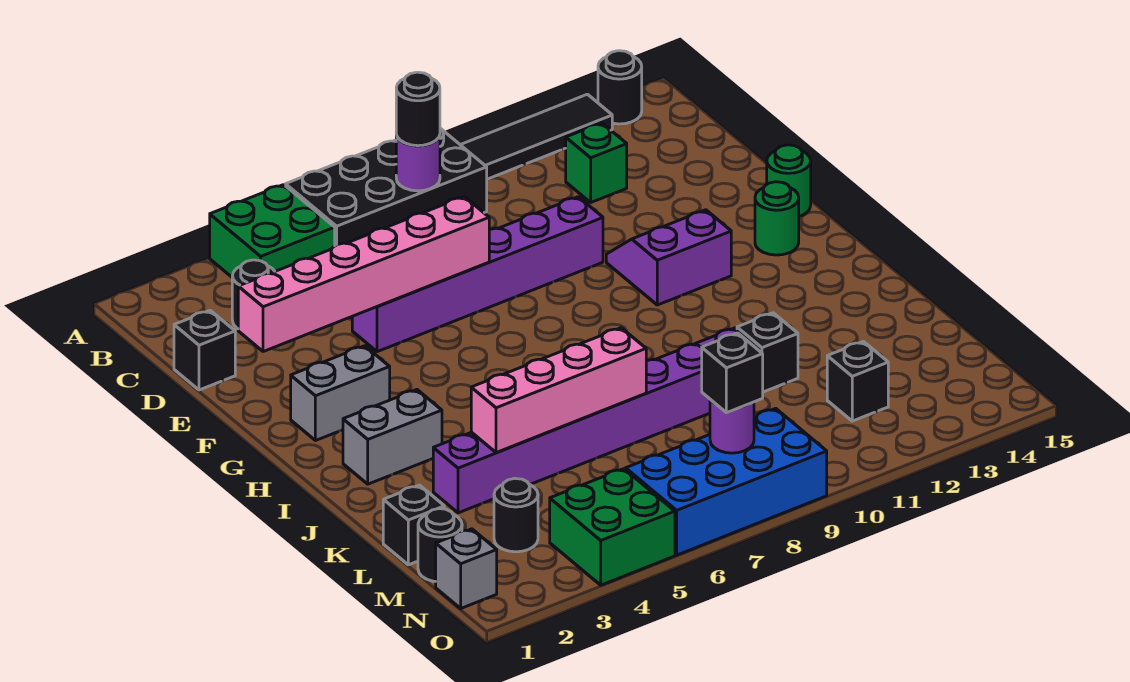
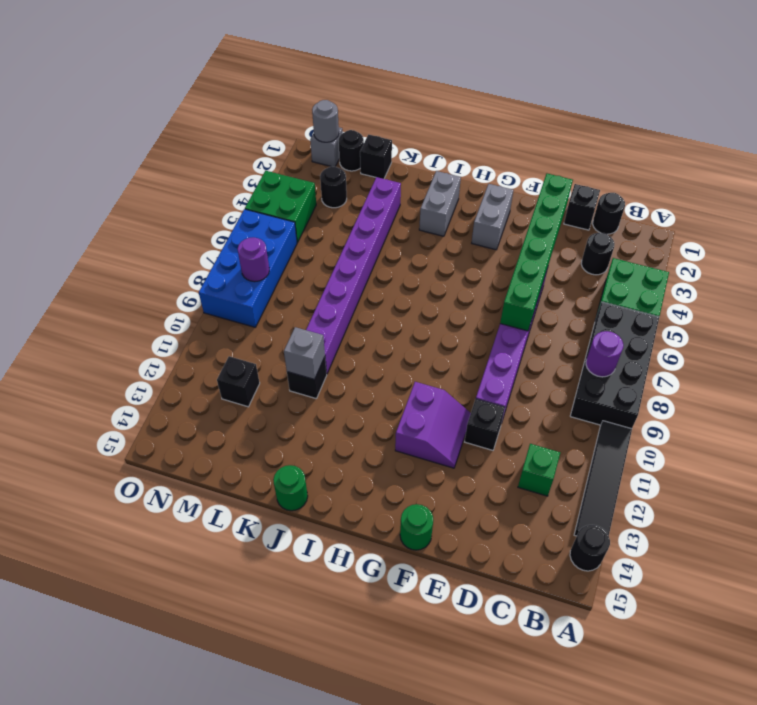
black round brick B8 level 3 -> black round brick C1 level 1
pink brick E2:E7 level 2 -> green brick E2:E7 level 2
green round brick G14 level 1 -> green round brick J15 level 1
pink brick K4:K7 level 2 -> none
none -> grey brick K11 level 2
none -> grey round brick N1 level 2
black brick N8 level 3 -> black brick E11 level 1

